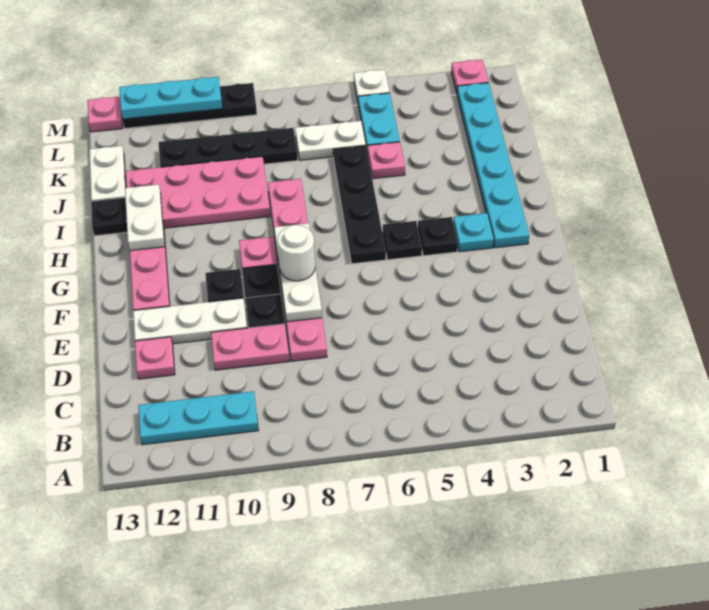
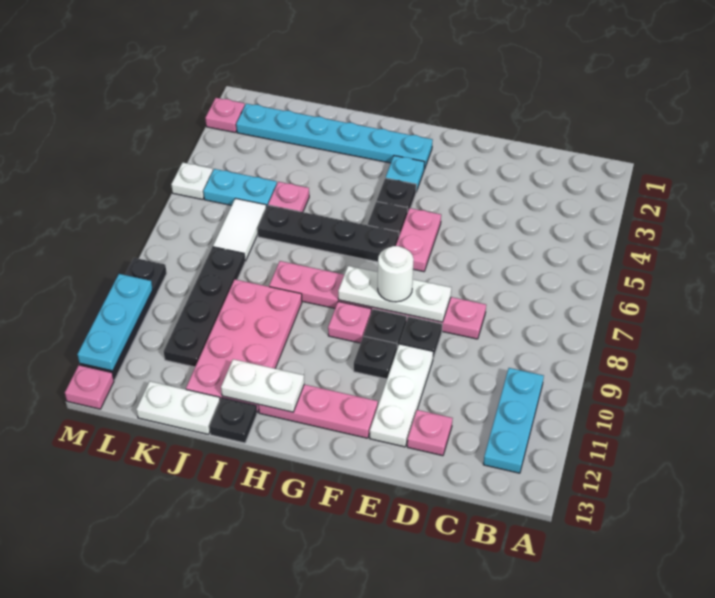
pink plate D9:D10 level 1 -> pink plate F5:F6 level 1
white plate K6:K7 level 1 -> white tile K6:K7 level 1

